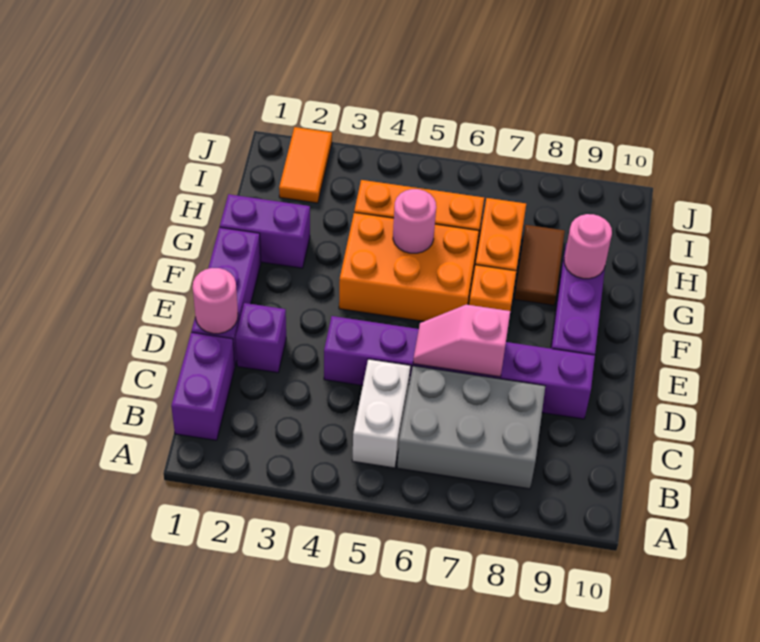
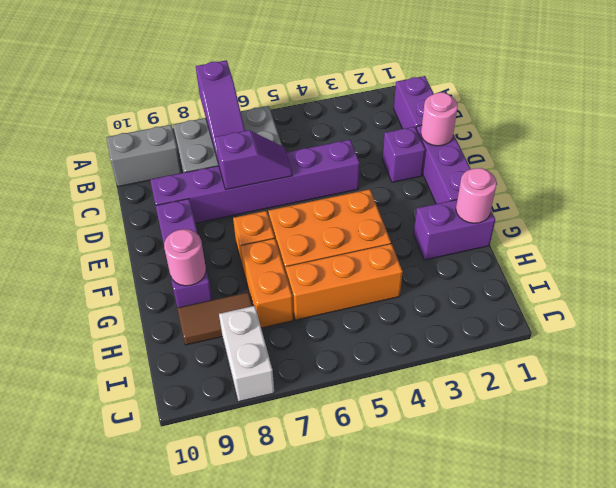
none -> purple slope A7:C7 level 2 top A
white brick B5:C5 level 1 -> white brick I8:J8 level 1
none -> grey brick B9:B10 level 1
pink slope D6:D7 level 2 top 7 -> purple slope D6:D7 level 2 top 7
pink round brick G5 level 2 -> pink round brick G1 level 2
brown tile G8:H8 level 1 -> brown tile H8:H9 level 1
orange tile I2:J2 level 1 -> none

